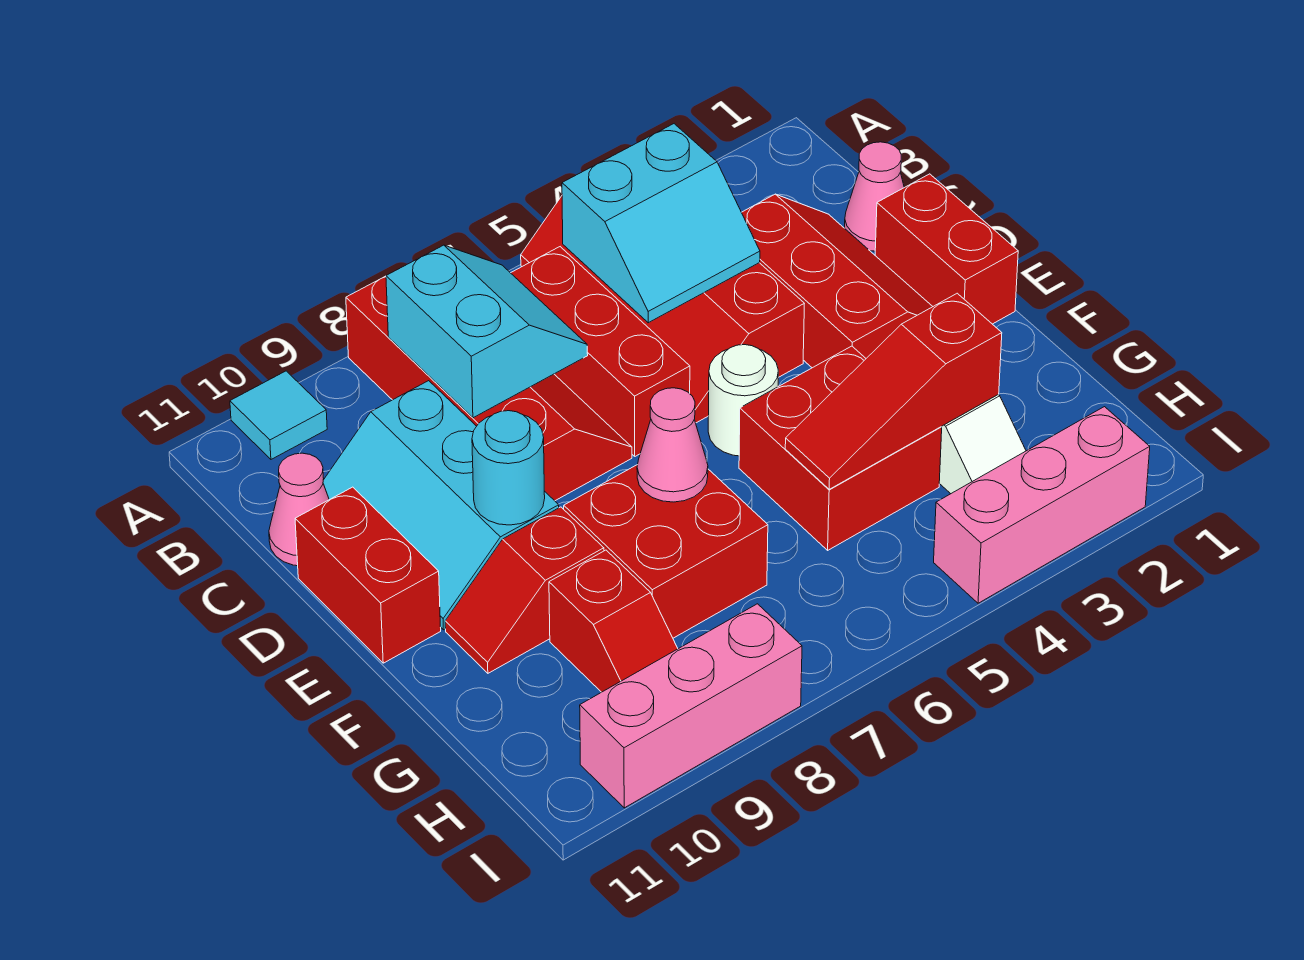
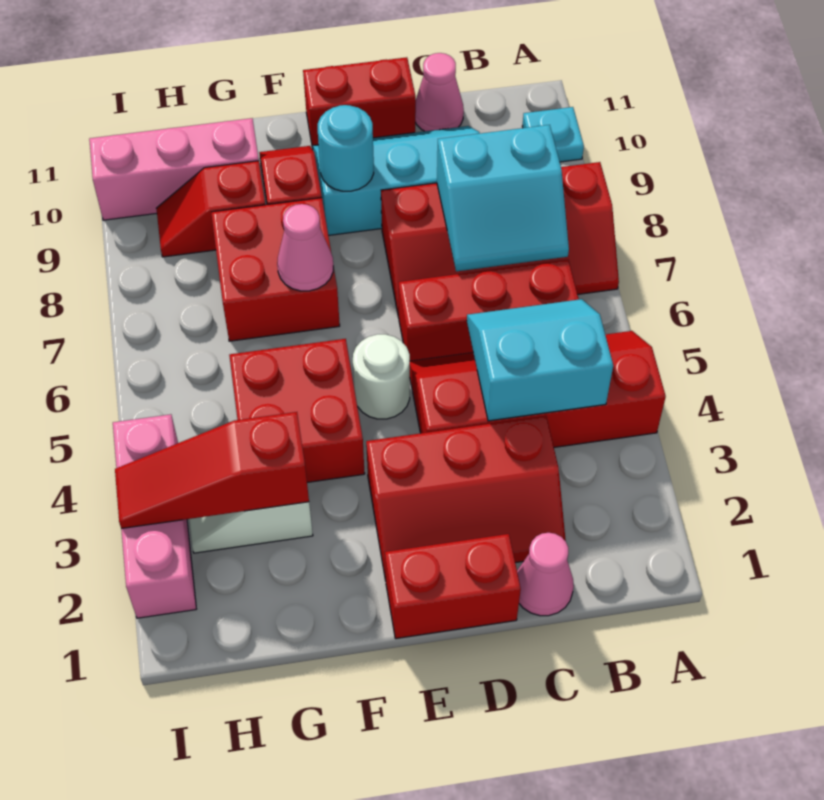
cyan tile A10 level 1 -> cyan plate A10 level 1
cyan slope B4:C5 level 2 top B -> cyan slope B4:C5 level 2 top 4
red slope G3:G5 level 2 top 3 -> red slope G3:I3 level 2 top G
pink brick I8:I10 level 1 -> pink brick G10:I10 level 1

